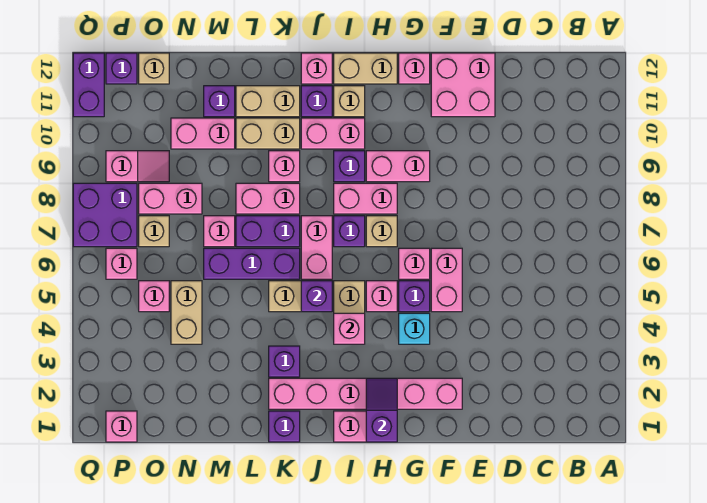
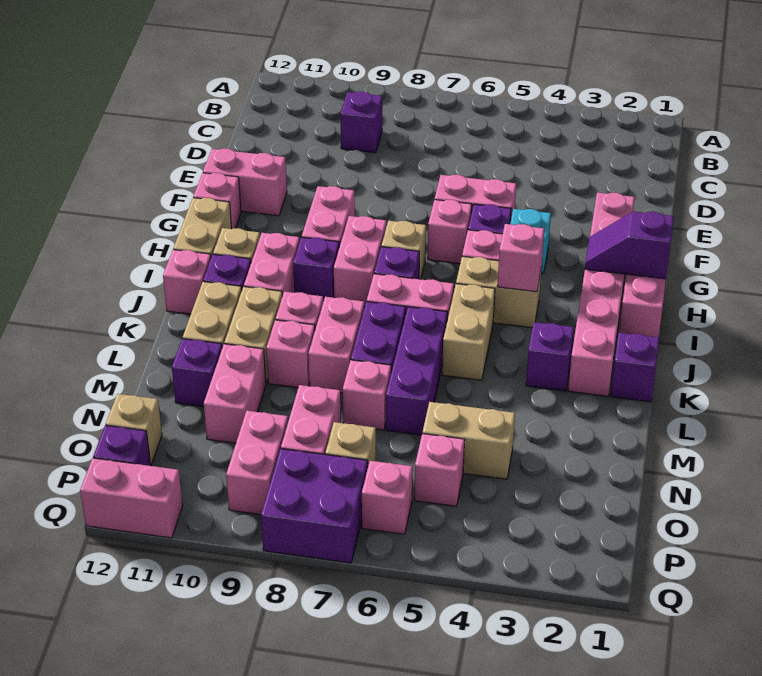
pink brick E11:F12 level 1 -> pink brick F11:F12 level 1
purple brick J5 level 2 -> purple brick C9 level 1
pink slope O9:P9 level 1 top P -> pink brick O9:P9 level 1
pink brick P1 level 1 -> pink brick L9 level 1
purple brick Q11:Q12 level 1 -> pink brick Q11:Q12 level 1

